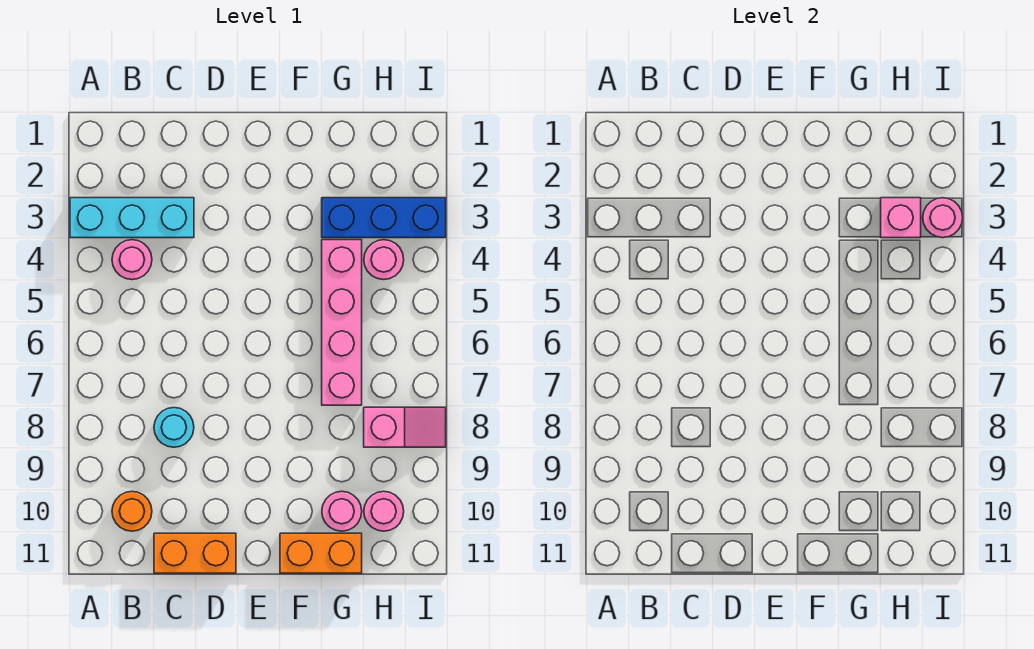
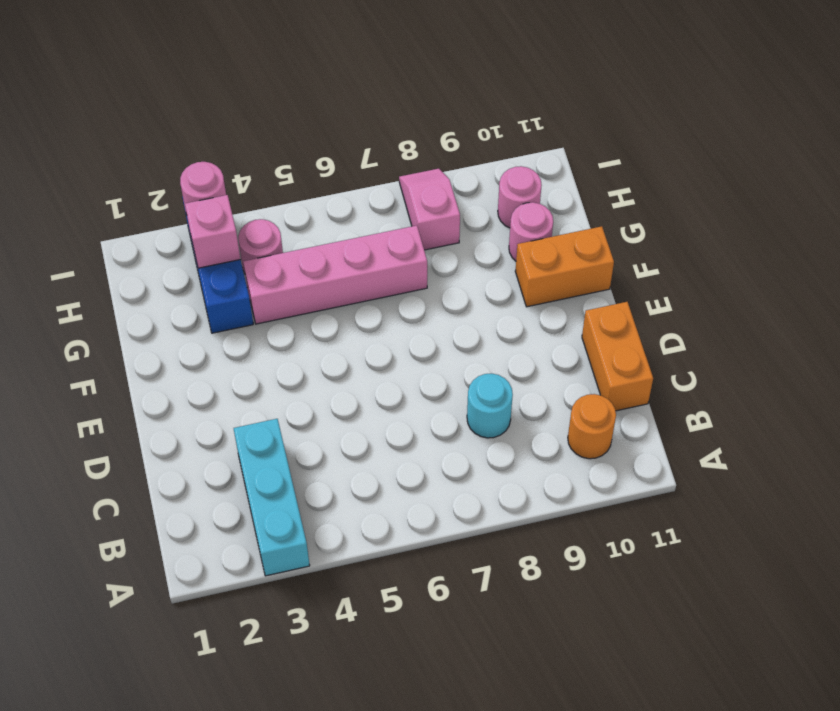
pink round brick B4 level 1 -> none
orange brick F11:G11 level 1 -> orange brick F10:F11 level 1

